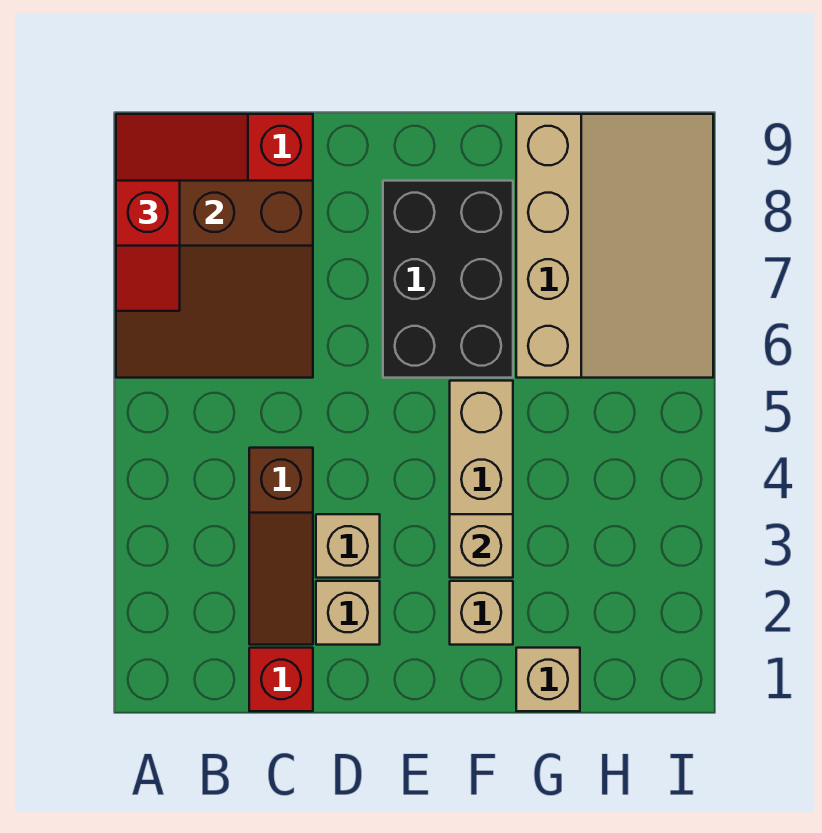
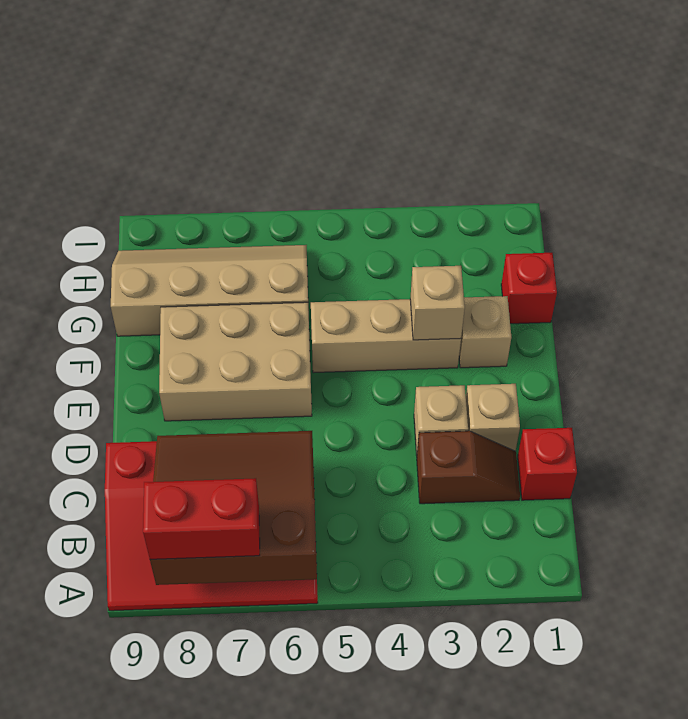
brown slope A6:C8 level 2 top 8 -> brown slope A6:C8 level 2 top A
red slope A7:A8 level 3 top 8 -> red brick A7:A8 level 3
brown slope C2:C4 level 1 top 4 -> brown slope C2:C3 level 1 top 3
black brick E6:F8 level 1 -> tan brick E6:F8 level 1
tan brick G1 level 1 -> red brick G1 level 1
tan slope G6:I9 level 1 top G -> tan slope G6:H9 level 1 top G

